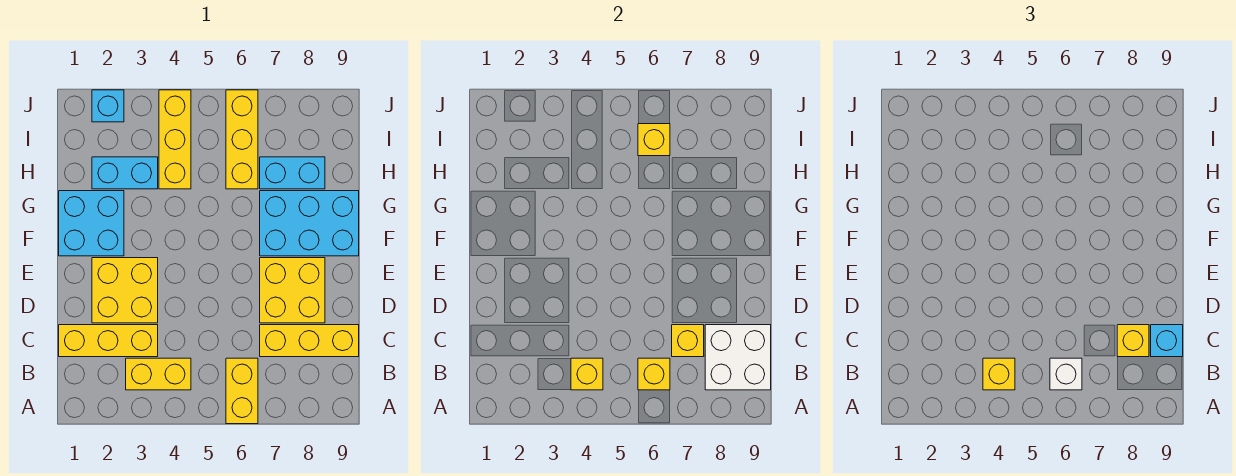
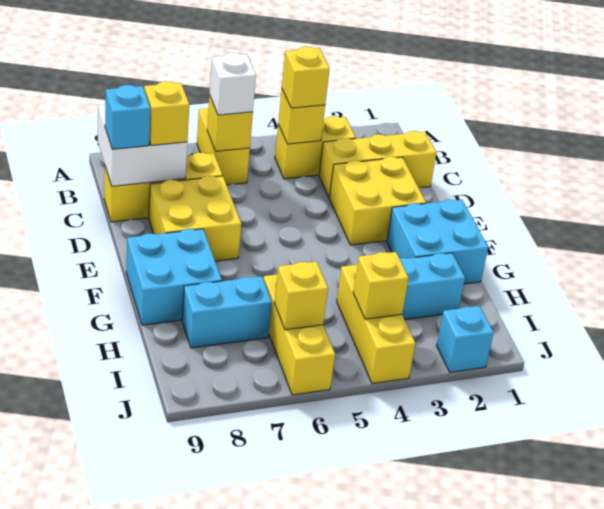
yellow brick C7 level 2 -> yellow brick I4 level 2
cyan brick F7:G9 level 1 -> cyan brick F8:G9 level 1

